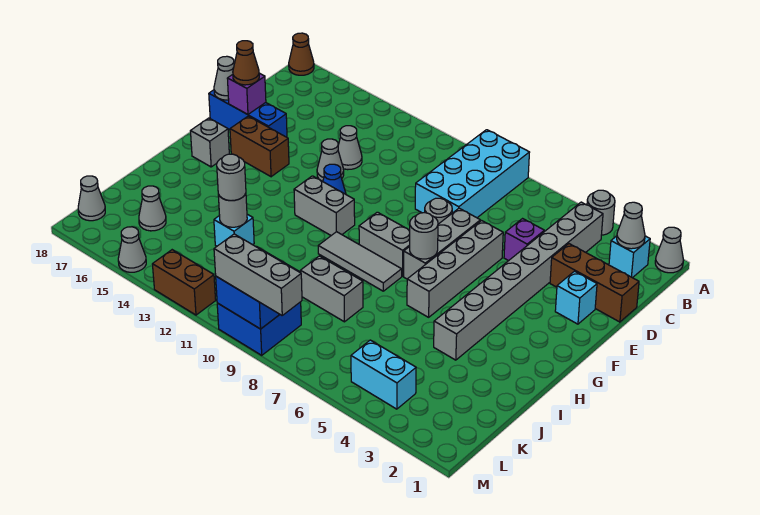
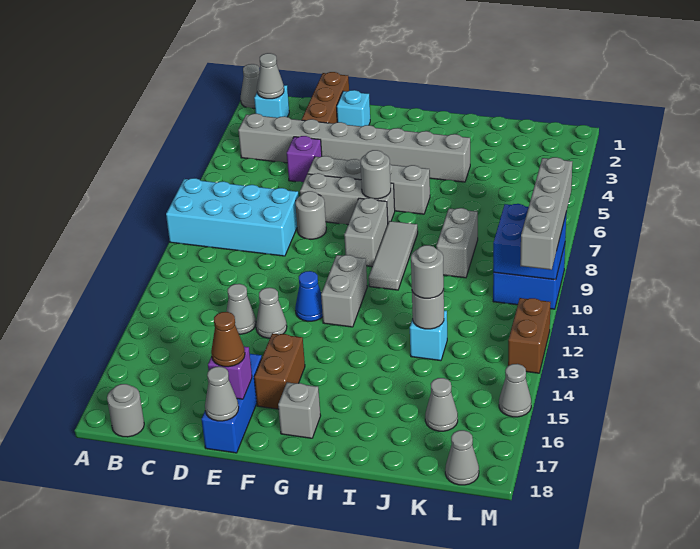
grey round brick A4 level 1 -> grey round brick B18 level 1
brown cone A18 level 1 -> none
cyan brick L4:L5 level 1 -> none
grey brick M8:M10 level 3 -> grey brick M8:M11 level 3

